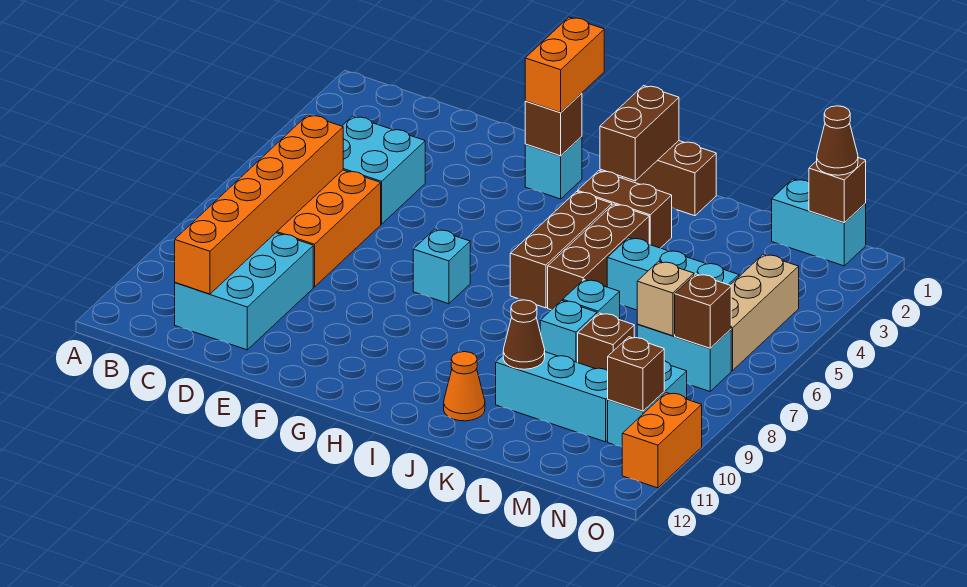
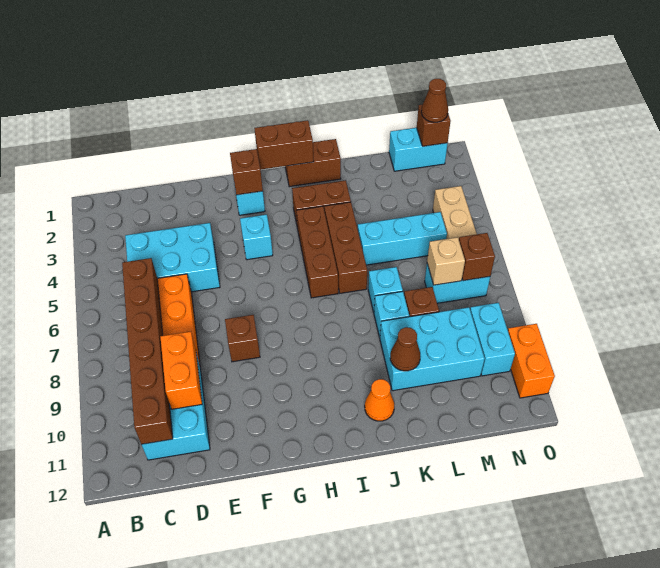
cyan brick C4:D5 level 1 -> cyan brick C4:E5 level 1
orange brick C6:C11 level 2 -> brown brick C6:C11 level 2
orange brick G1:G2 level 3 -> orange brick D9:D10 level 2
cyan brick G7 level 1 -> cyan brick G4 level 1
brown brick I1:I2 level 2 -> brown brick H1:I1 level 2
cyan brick K10:M10 level 1 -> cyan brick K9:M10 level 1
brown brick N10 level 2 -> brown brick F8 level 1

